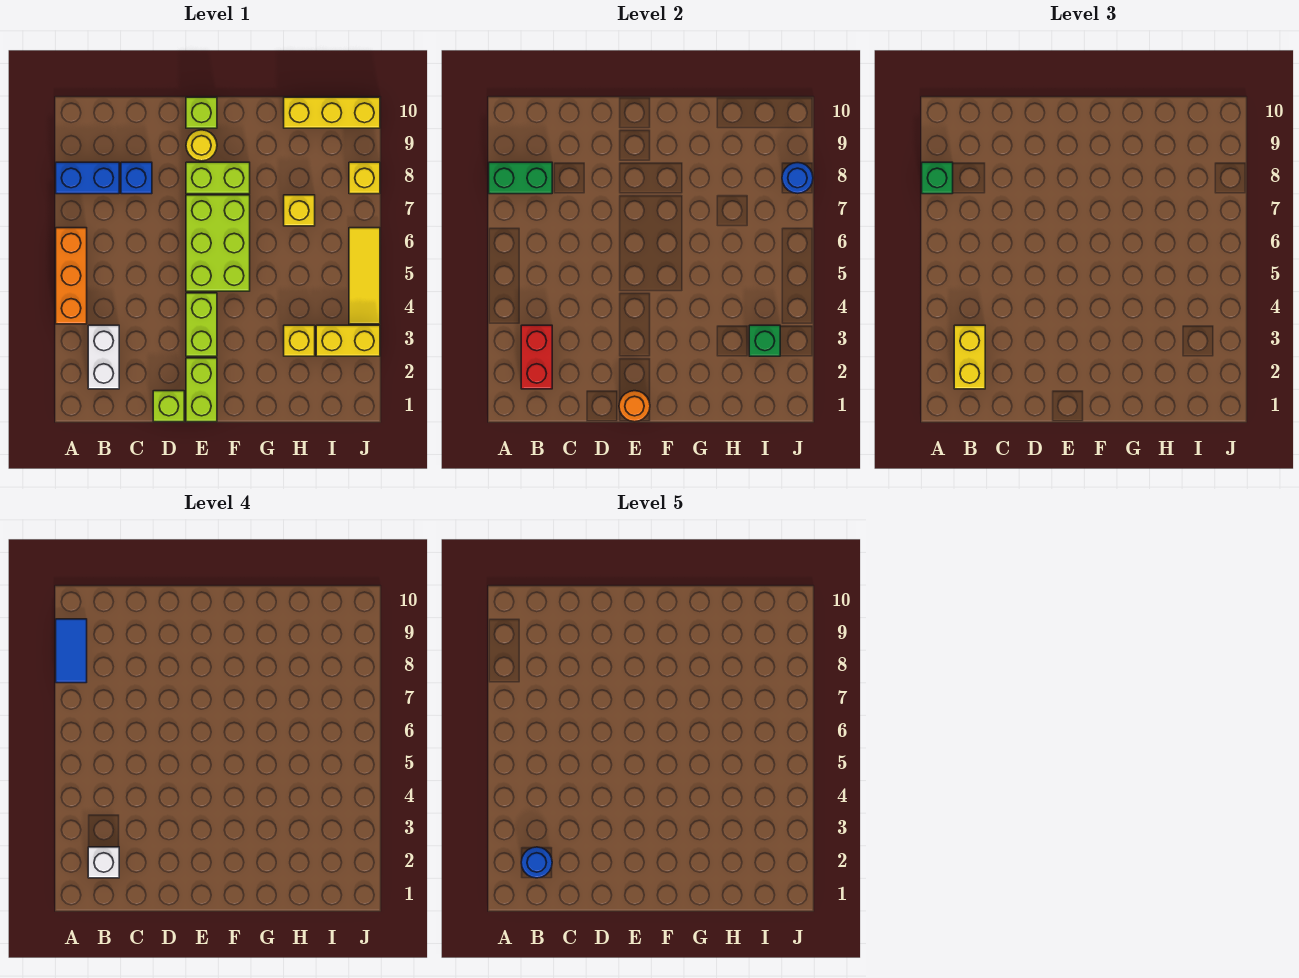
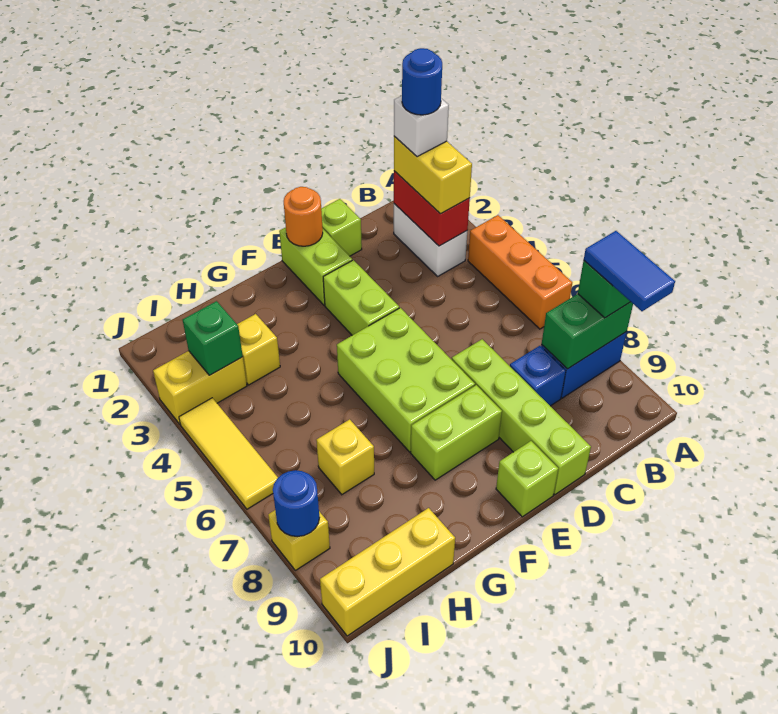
none -> lime brick D7:D10 level 1
yellow round brick E9 level 1 -> none

